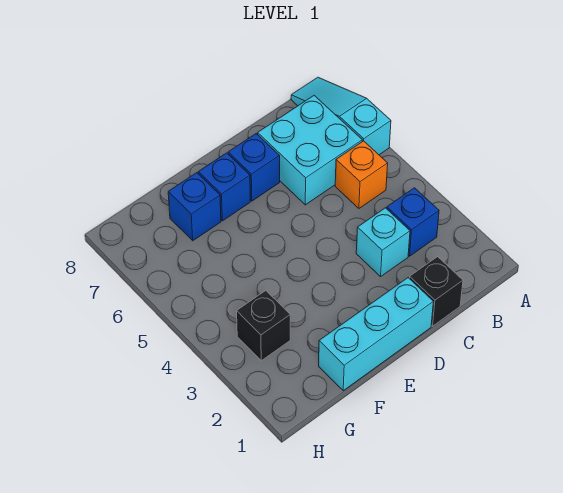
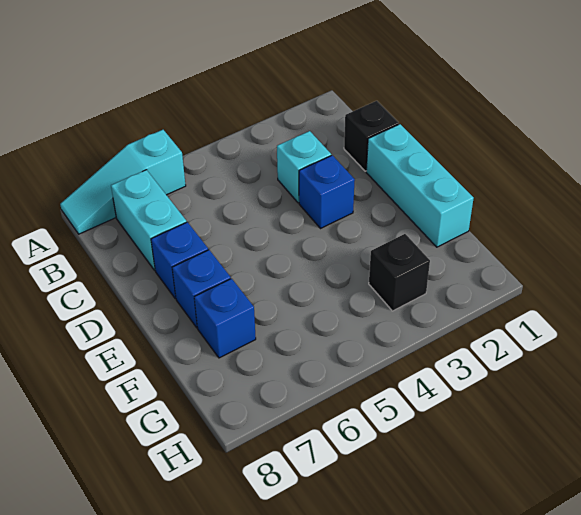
blue brick B3 level 1 -> blue brick D3 level 1
orange brick B5 level 1 -> none
cyan brick B6:C7 level 1 -> cyan brick B7:C7 level 1

